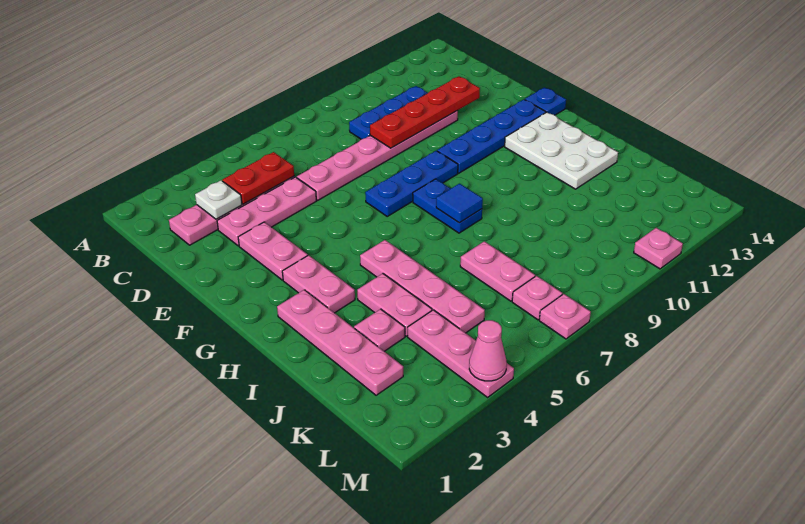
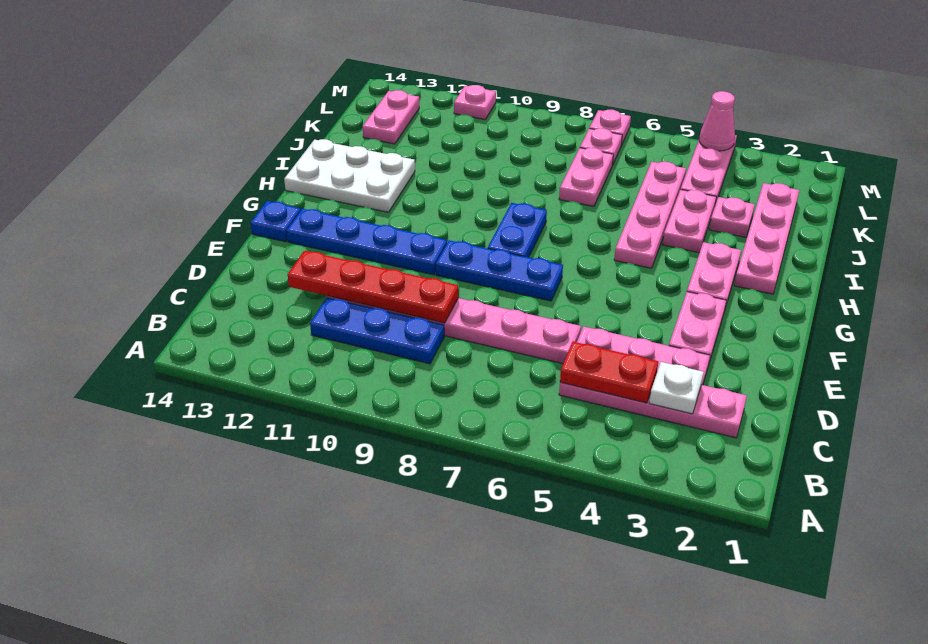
white plate G12:I13 level 1 -> white plate H12:I14 level 1
blue tile H8 level 2 -> none
none -> pink plate K13:L13 level 1

